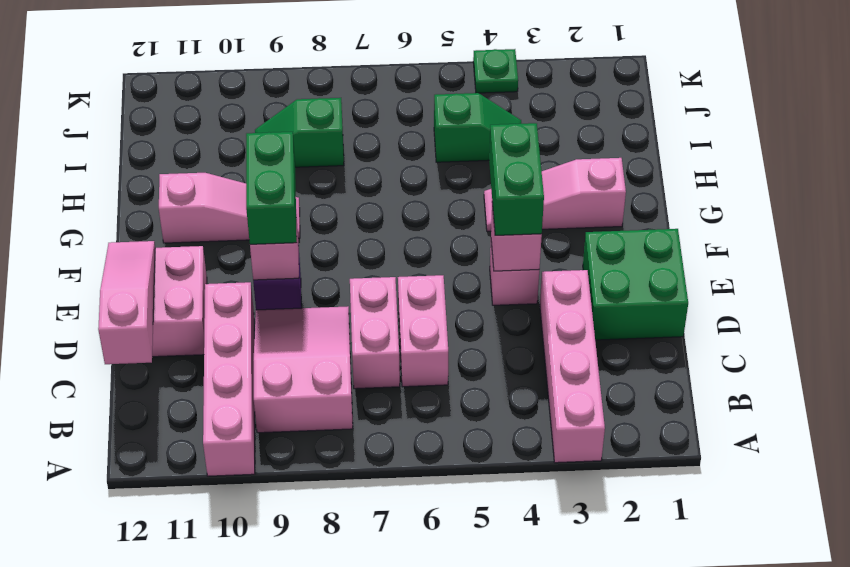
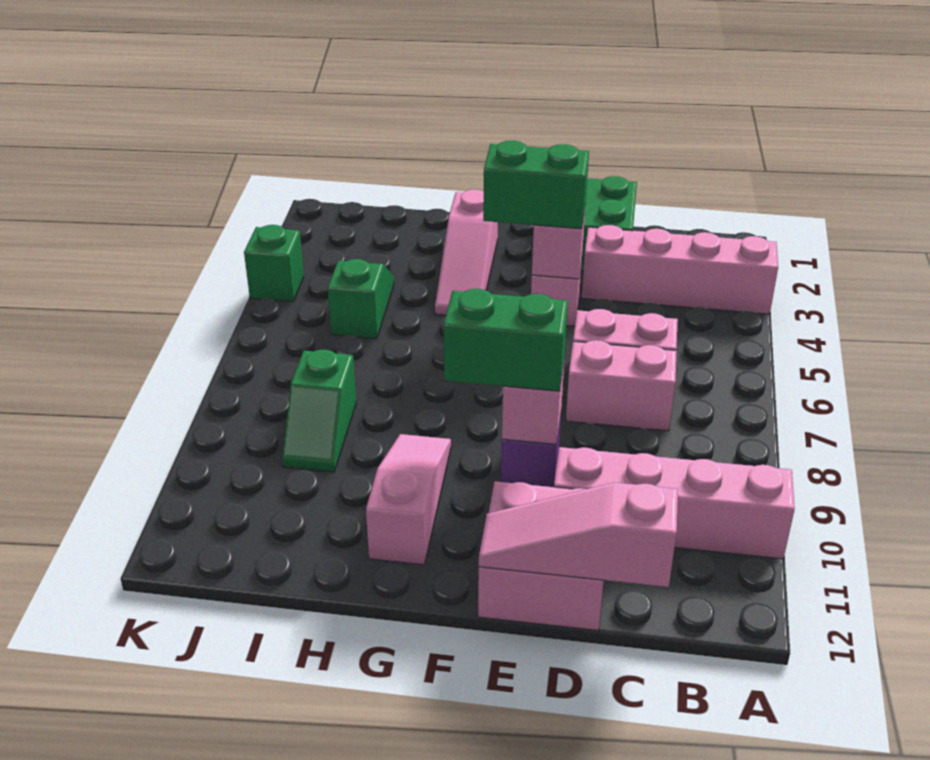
pink slope B8:D9 level 1 top B -> none
green plate K4 level 1 -> green brick K4 level 1

